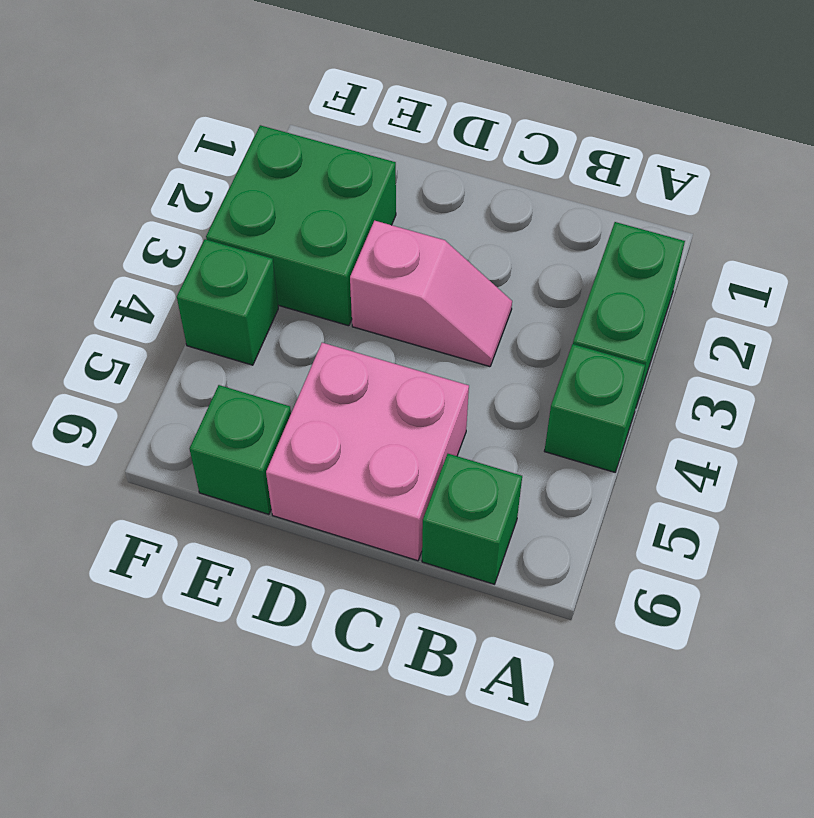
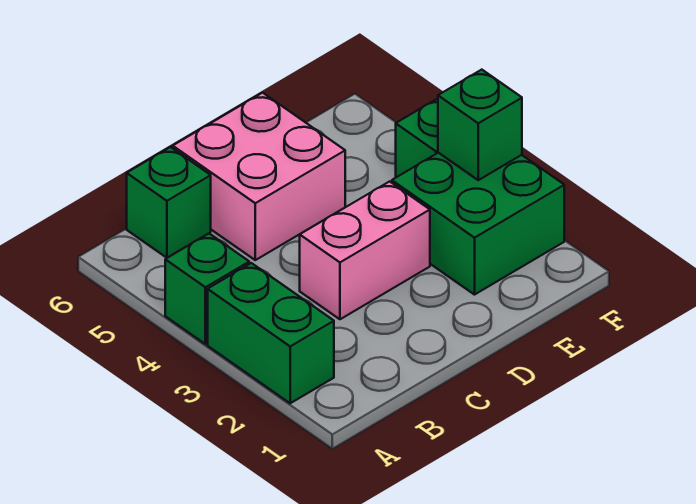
pink slope C3:D3 level 1 top D -> pink brick C3:D3 level 1
green brick E6 level 1 -> green brick F3 level 2

